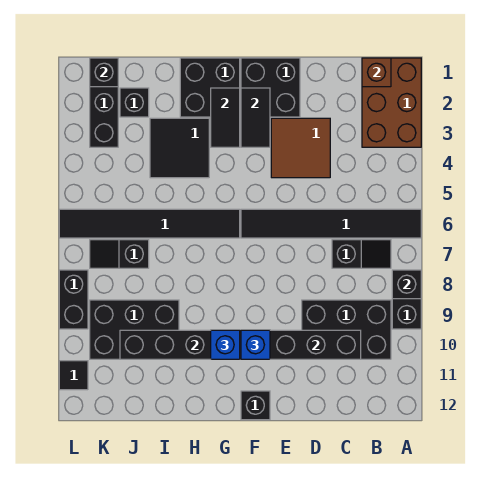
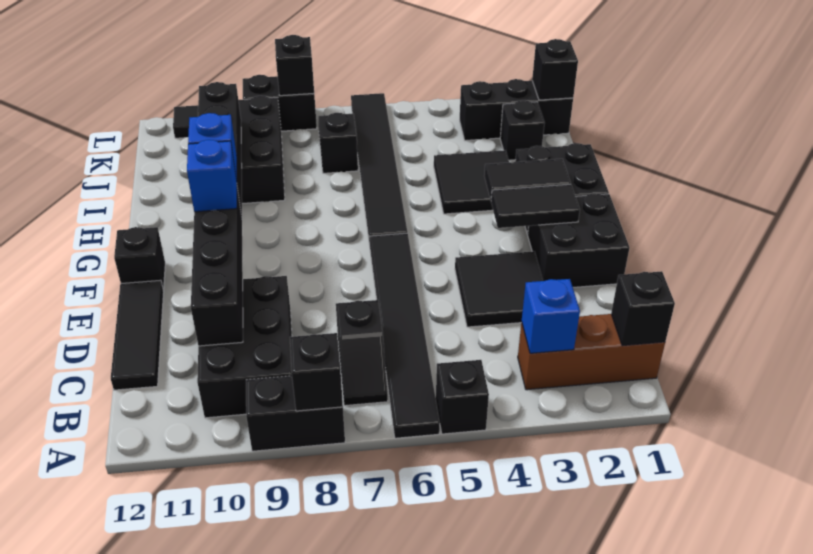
brown brick A1:B3 level 1 -> brown brick B1:B3 level 1
none -> black brick A5 level 1
brown brick B1 level 2 -> black brick B1 level 2
none -> blue brick B3 level 2
none -> black tile C12:E12 level 1
brown tile D3:E4 level 1 -> black tile D3:E4 level 1
none -> black brick L8 level 2

